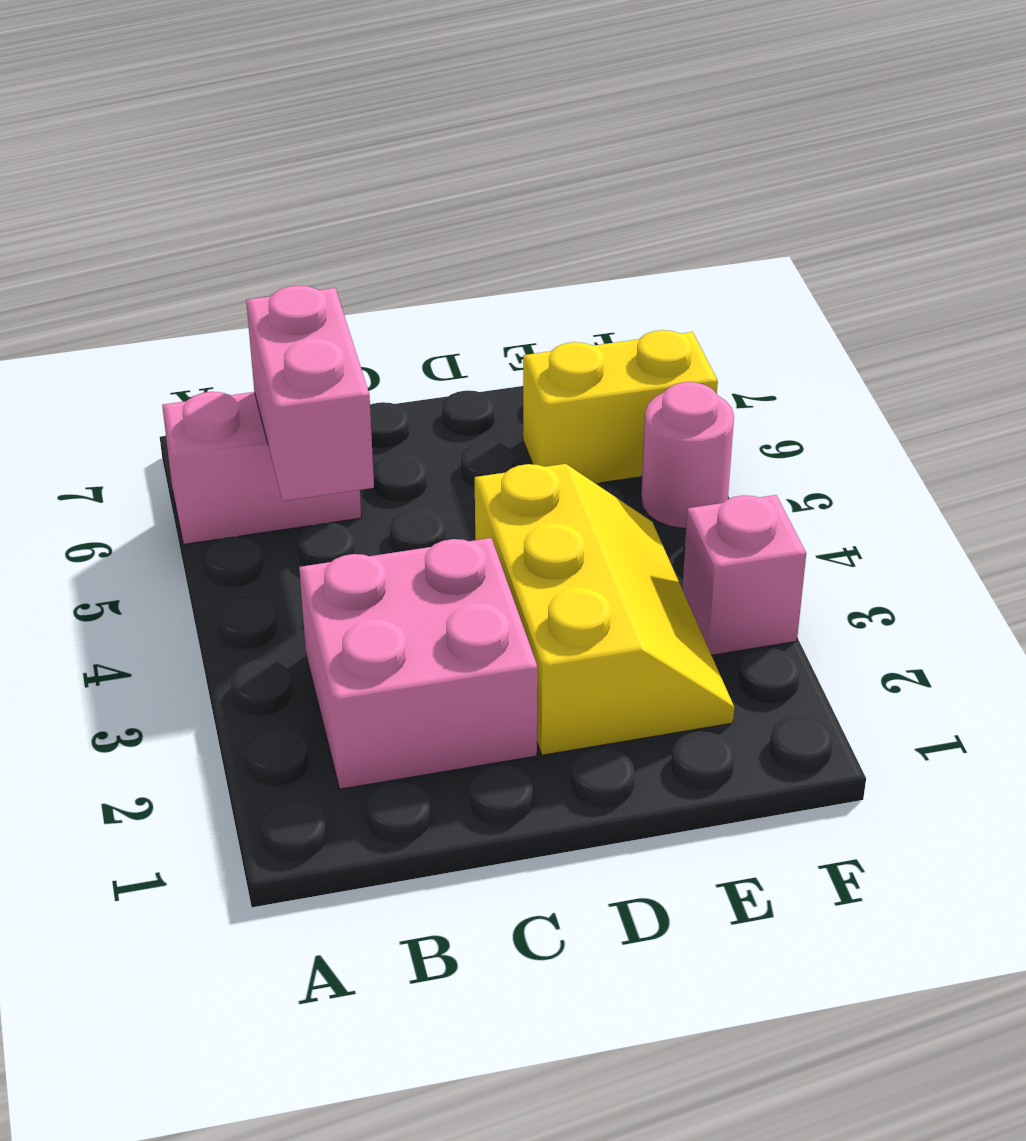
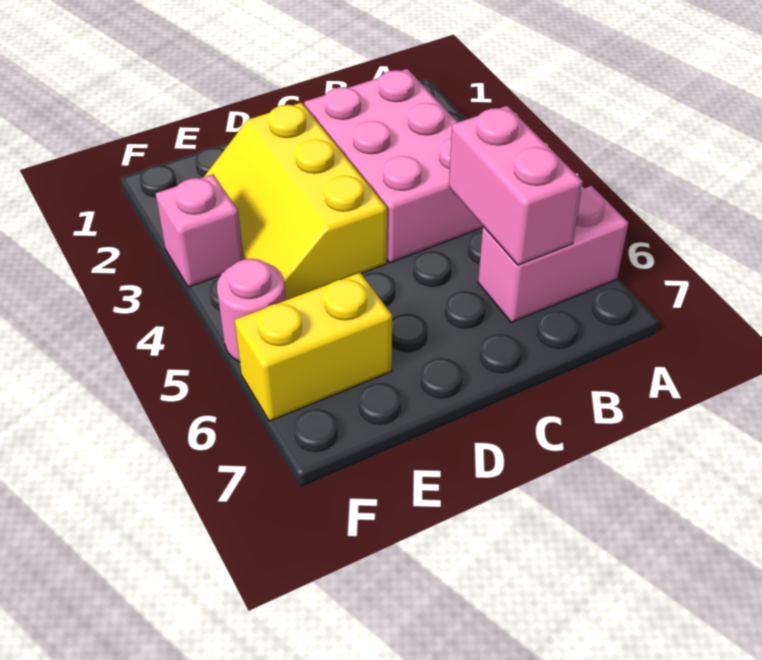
pink brick B2:C3 level 1 -> pink brick B2:C4 level 1

